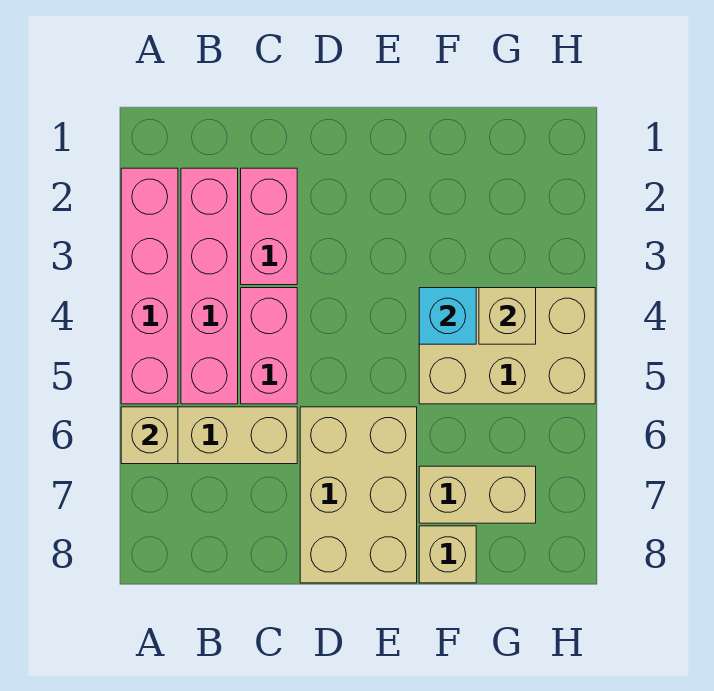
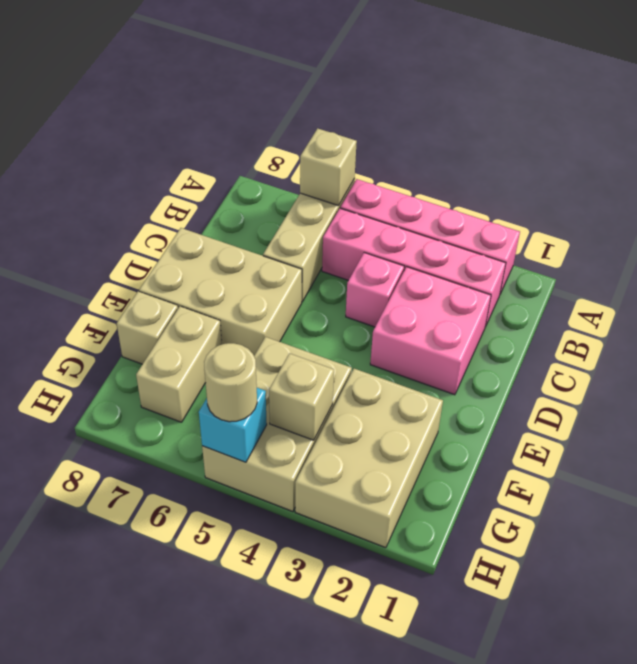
pink brick C2:C3 level 1 -> pink brick C2:D3 level 1
pink brick C4:C5 level 1 -> pink brick C4 level 1
none -> tan brick F2:H3 level 1
cyan brick F4 level 2 -> cyan brick H5 level 2
none -> tan round brick H5 level 3

